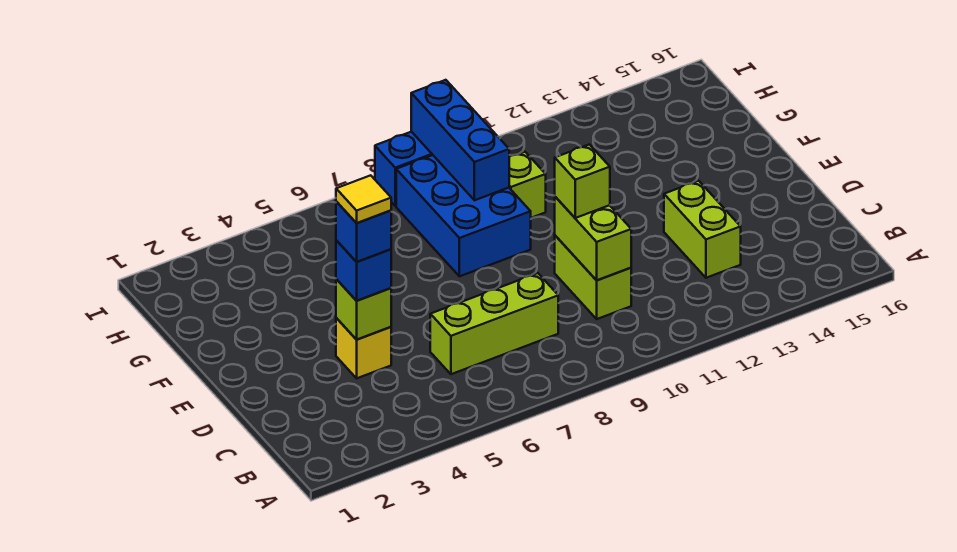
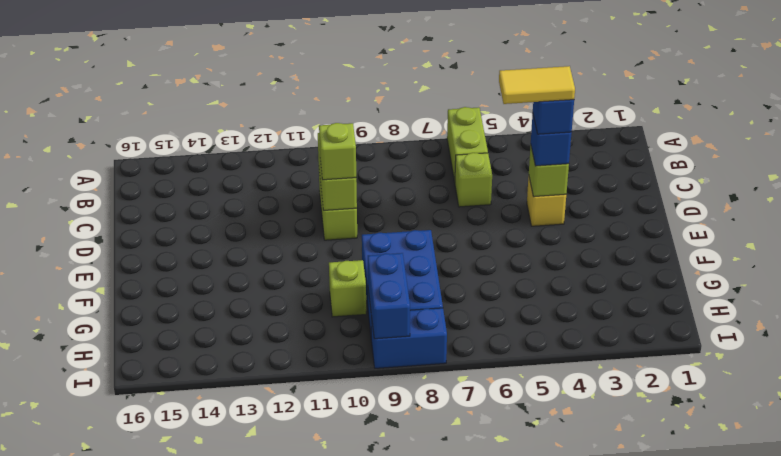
lime brick C6:C8 level 1 -> lime brick C6 level 1
lime brick C13:D13 level 1 -> lime brick A6:B6 level 1
yellow tile D4 level 5 -> yellow tile D4:D5 level 5
blue brick G9:I9 level 2 -> blue brick H9:I9 level 2

